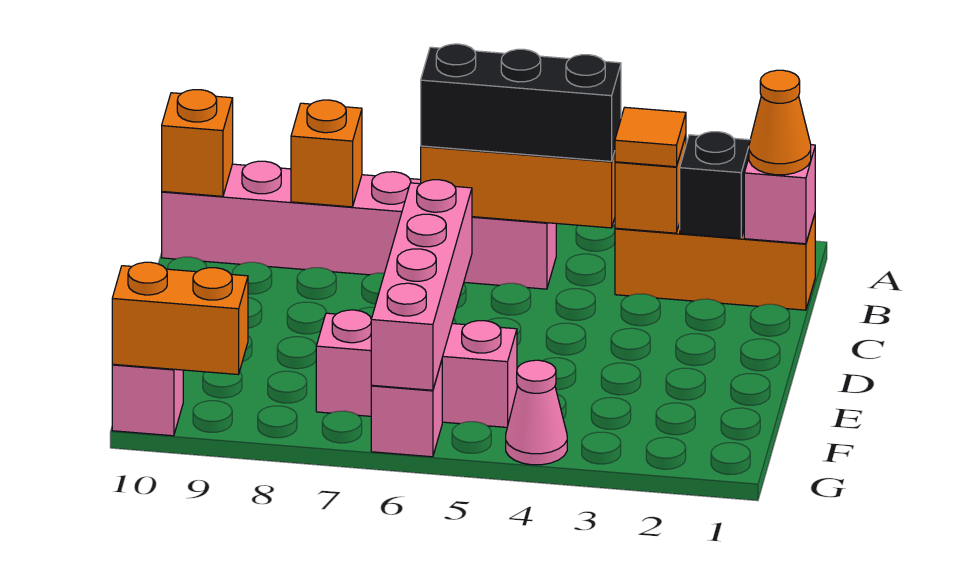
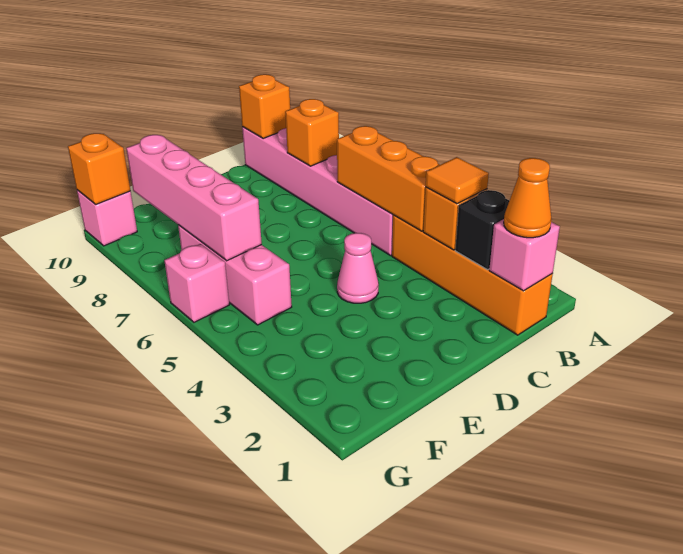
orange brick B1:B3 level 1 -> orange brick B1:B4 level 1
black brick B4:B6 level 3 -> none
pink brick D6:G6 level 2 -> pink brick F6:F9 level 2
pink cone G4 level 1 -> pink cone D4 level 1
orange brick G9:G10 level 2 -> orange brick G10 level 2

